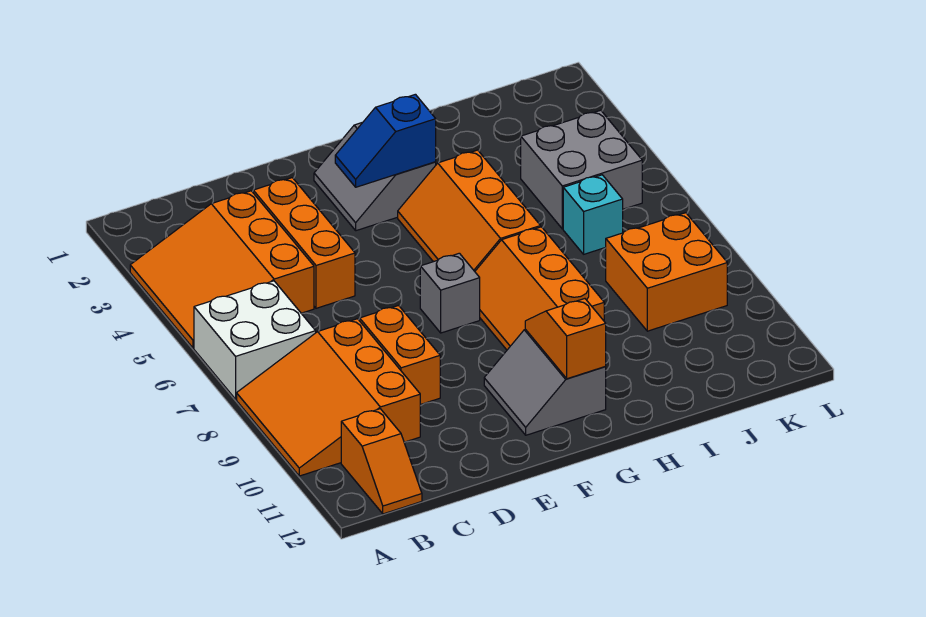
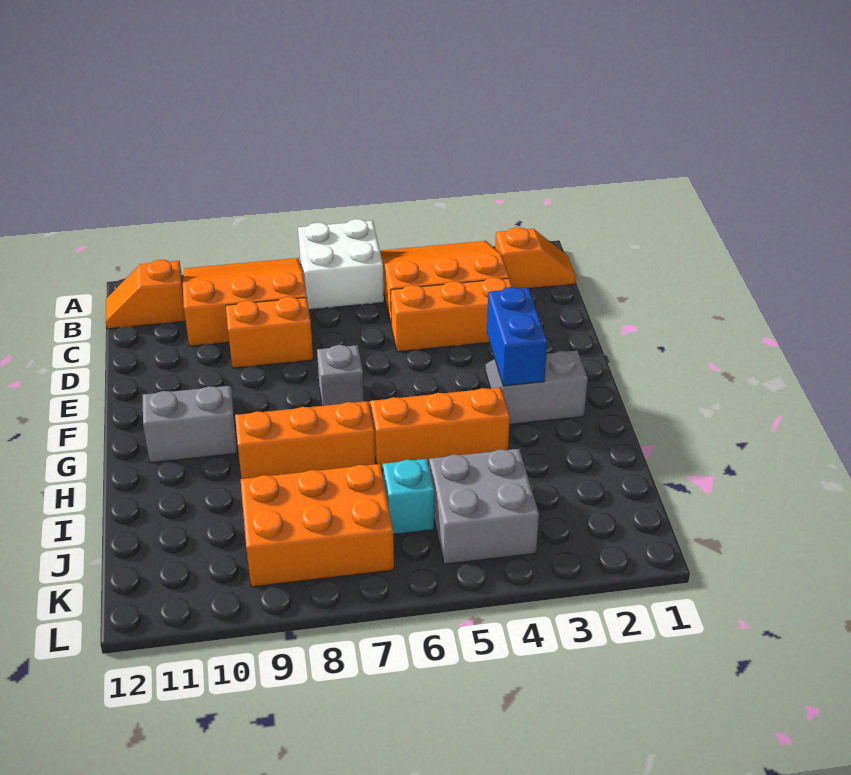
blue slope F3:G3 level 2 top G -> blue brick F3:G3 level 2
orange slope G10:G11 level 2 top 11 -> orange slope B1:B2 level 1 top 2
orange brick J8:K9 level 1 -> orange brick J7:K9 level 1

